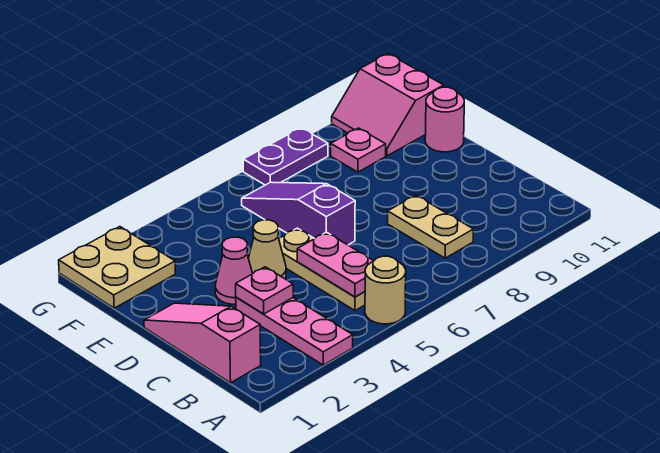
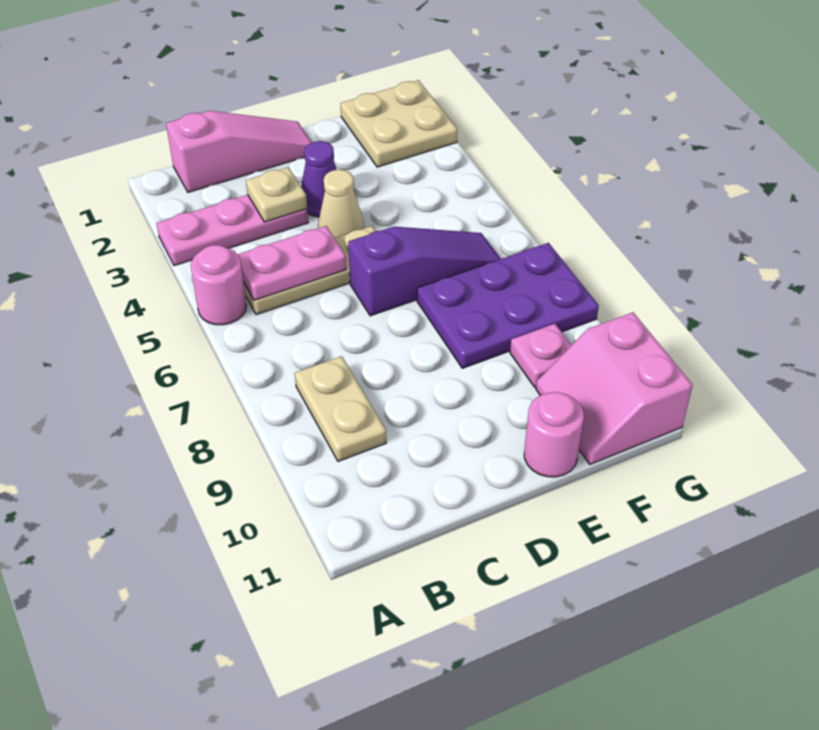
tan round brick A5 level 1 -> pink round brick A5 level 1
tan plate B8:C8 level 1 -> tan plate B8:B9 level 1
pink plate C3 level 2 -> tan plate C3 level 2
pink cone D3 level 1 -> purple cone D3 level 1
pink slope F10:G11 level 1 top 11 -> pink slope F10:G11 level 1 top G
purple plate G7:G8 level 1 -> purple plate E7:G8 level 1

